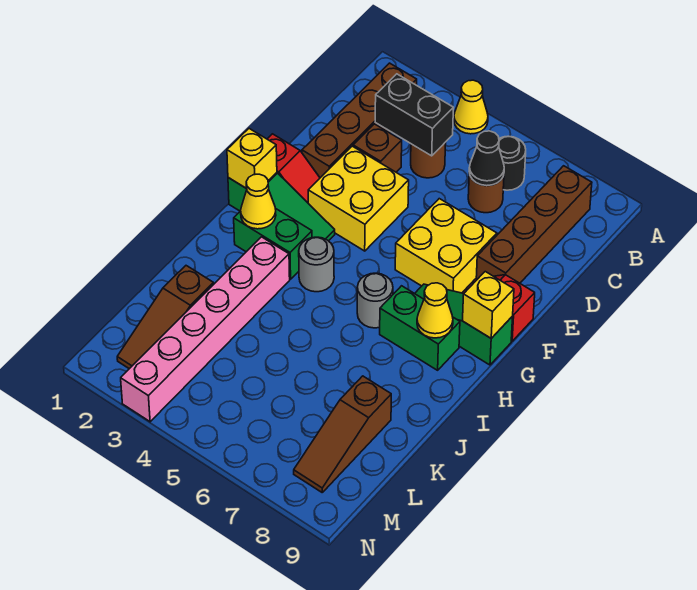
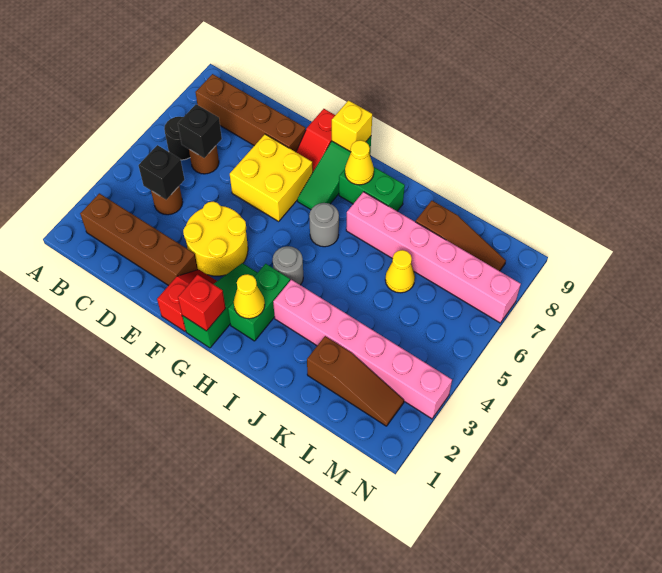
yellow cone A4 level 1 -> yellow cone K6 level 1
black brick C3:C4 level 2 -> black brick C4 level 2
black cone C6 level 2 -> black brick C6 level 2
brown brick D3 level 1 -> none
yellow brick E3:F4 level 1 -> yellow round brick E3:F4 level 1
yellow brick G1 level 2 -> red brick G1 level 2
green brick H7:H8 level 1 -> green brick H8:I8 level 1
none -> pink brick I7:N7 level 1

